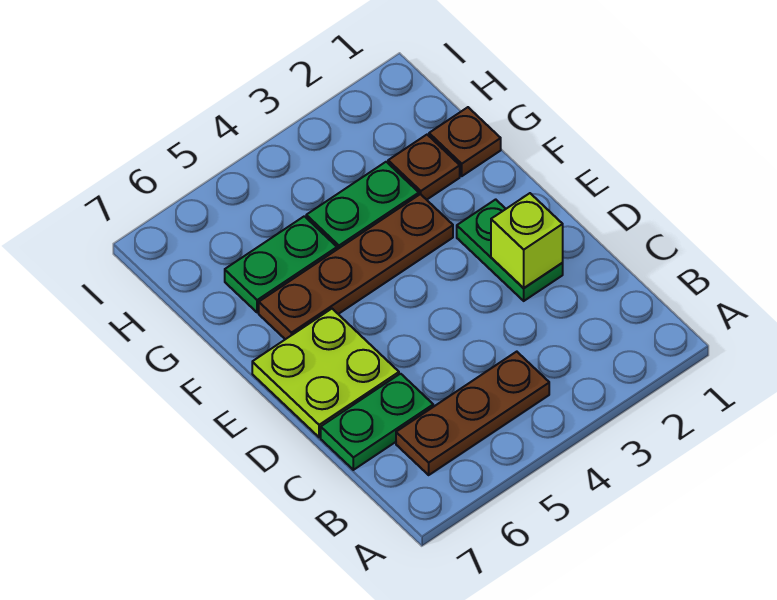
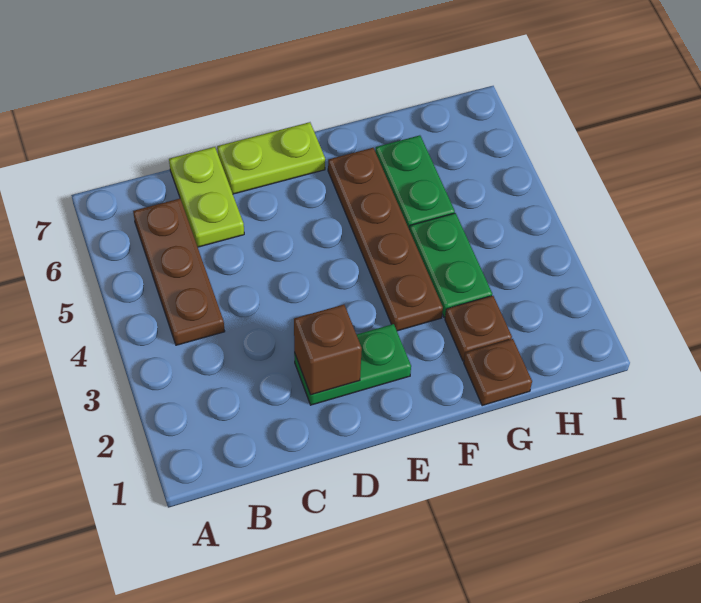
green plate C6:C7 level 1 -> lime plate C6:C7 level 1
lime brick D2 level 2 -> brown brick D2 level 2
lime plate D6:E7 level 1 -> lime plate D7:E7 level 1

